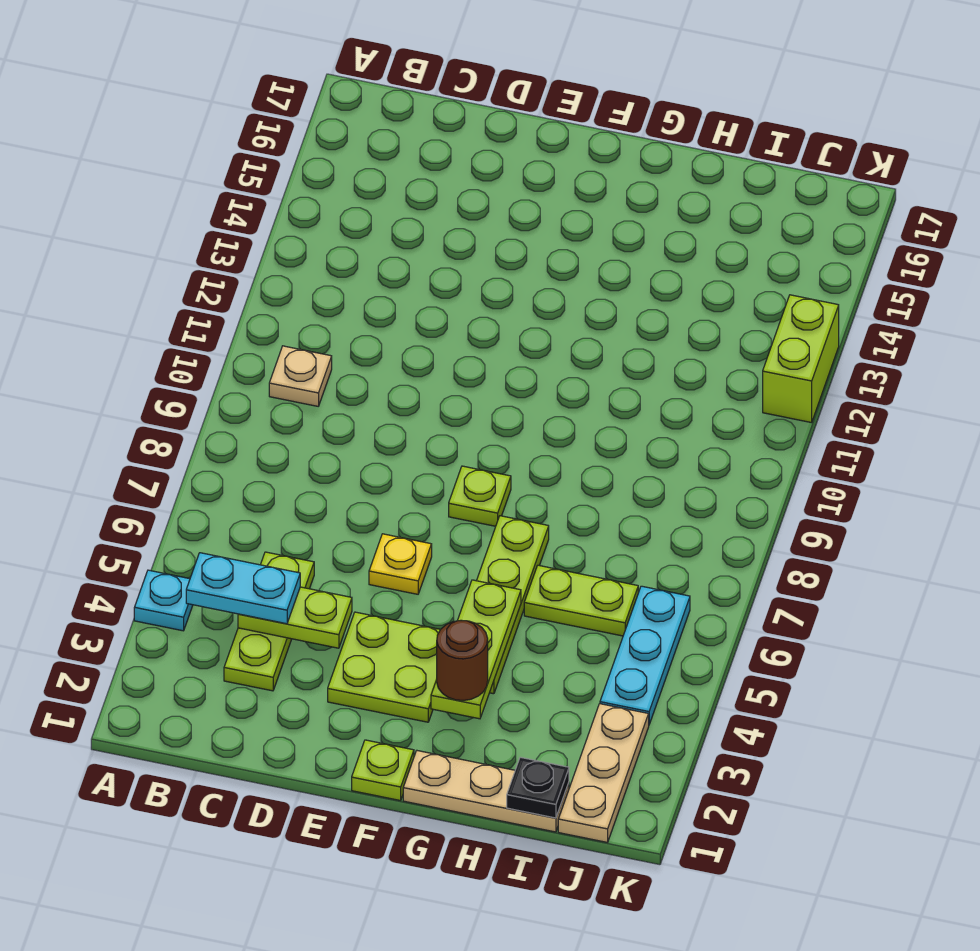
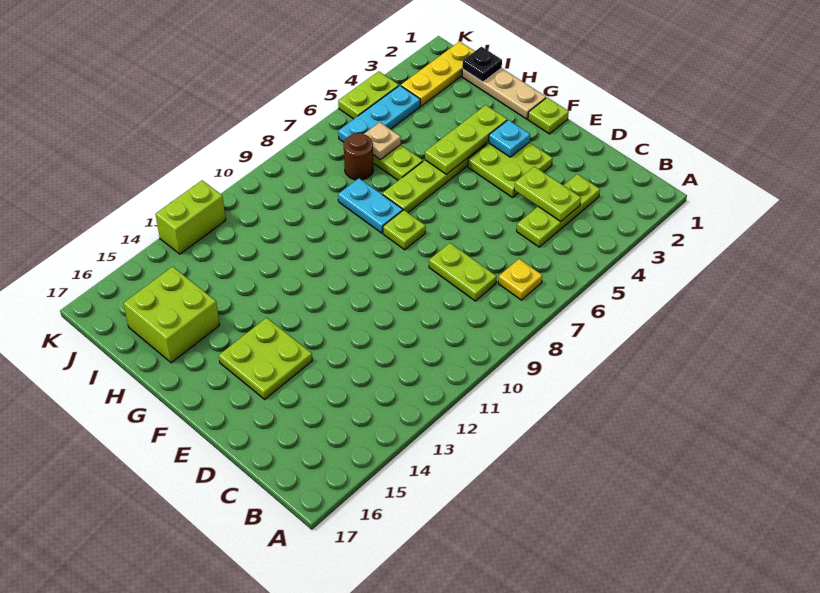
cyan plate A4 level 1 -> cyan plate F3 level 2
cyan plate B4:C4 level 3 -> cyan plate G8:H8 level 1
tan plate B10 level 1 -> tan plate I6 level 2
none -> lime plate C8:D8 level 1
yellow plate E6 level 1 -> yellow plate B7 level 1
none -> lime plate E14:F15 level 1
brown round brick G3 level 3 -> brown round brick I7 level 1
none -> lime brick H15:I16 level 1
tan plate J1:J3 level 1 -> yellow plate J1:J3 level 1
none -> lime plate K4:K5 level 1

